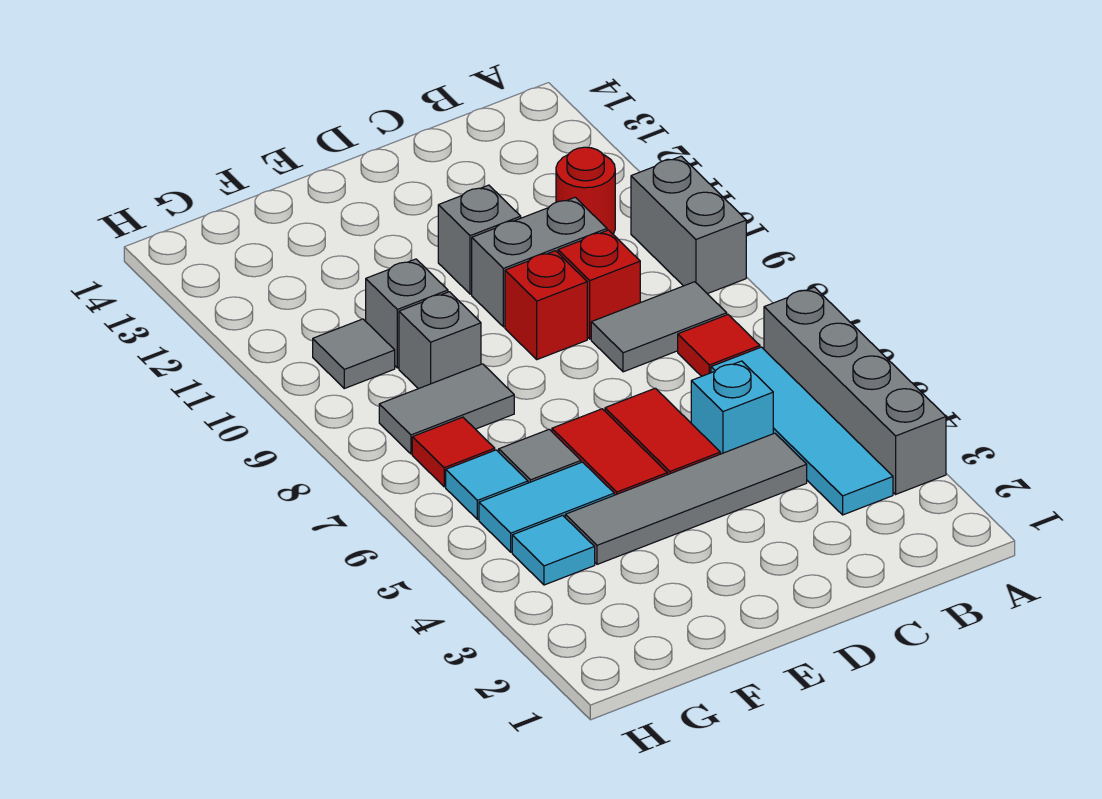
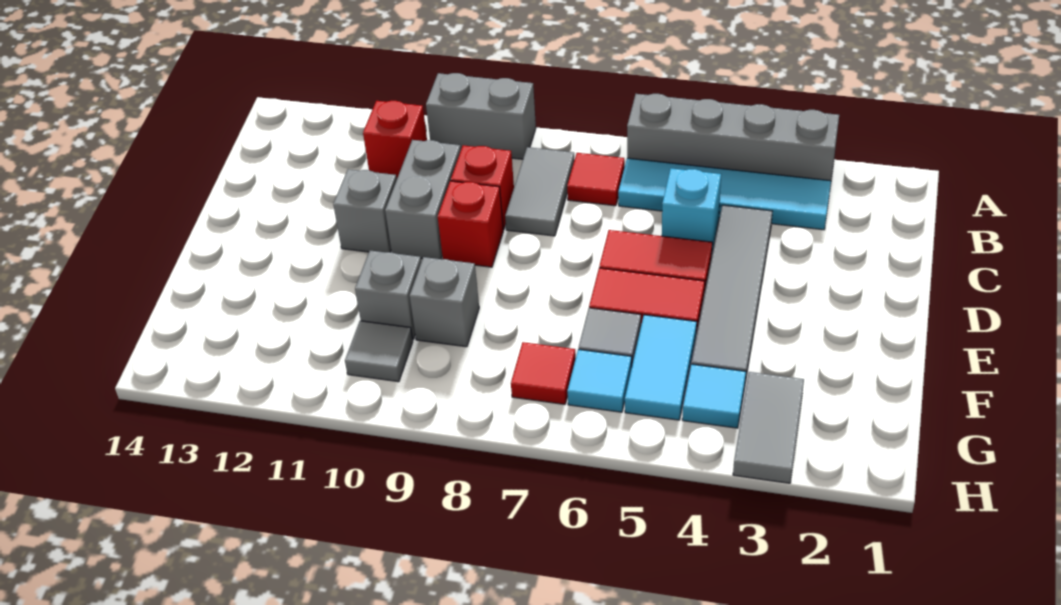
red round brick B11 level 1 -> red brick B11 level 1
grey tile F8:G8 level 1 -> grey tile G3:H3 level 1

